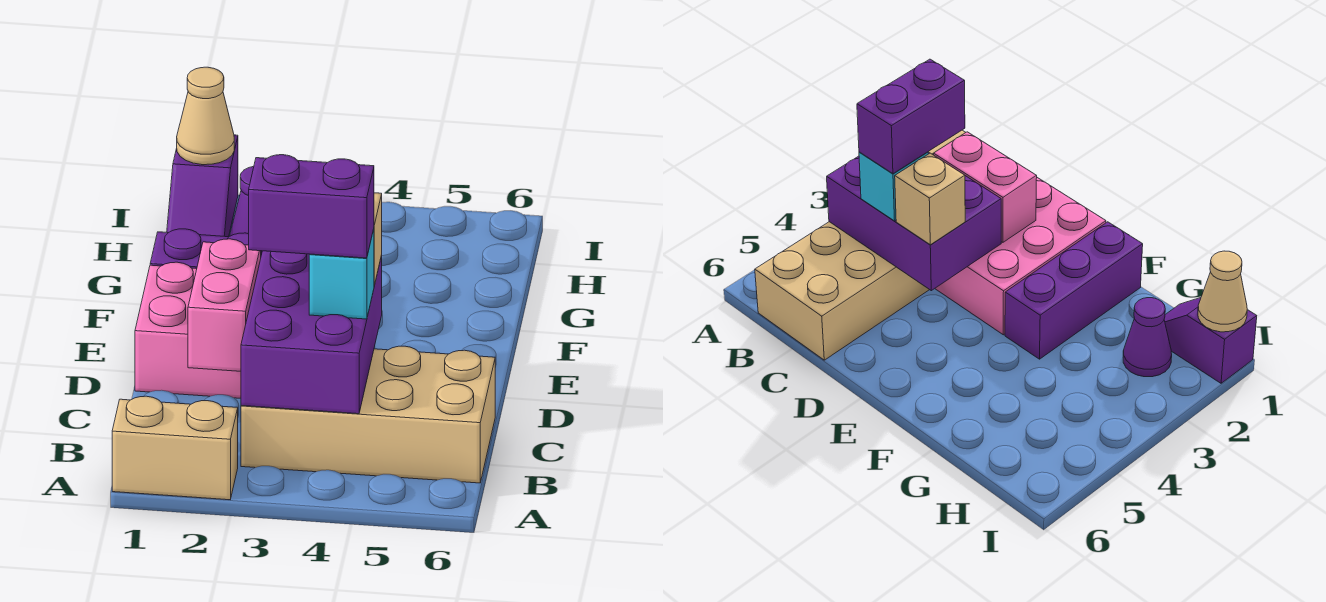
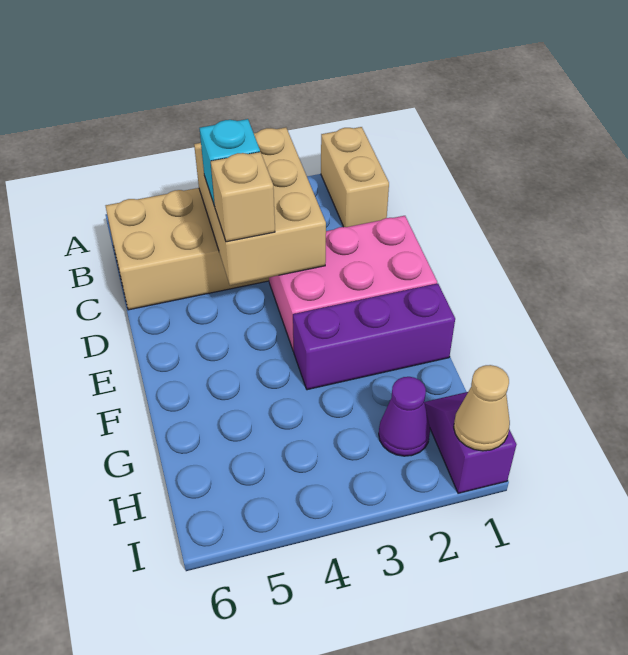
tan brick A1:A2 level 1 -> tan brick A1:B1 level 1
purple brick B3:D4 level 2 -> tan brick B3:D4 level 2
pink brick C2:D2 level 2 -> none
purple brick C3:C4 level 4 -> none

